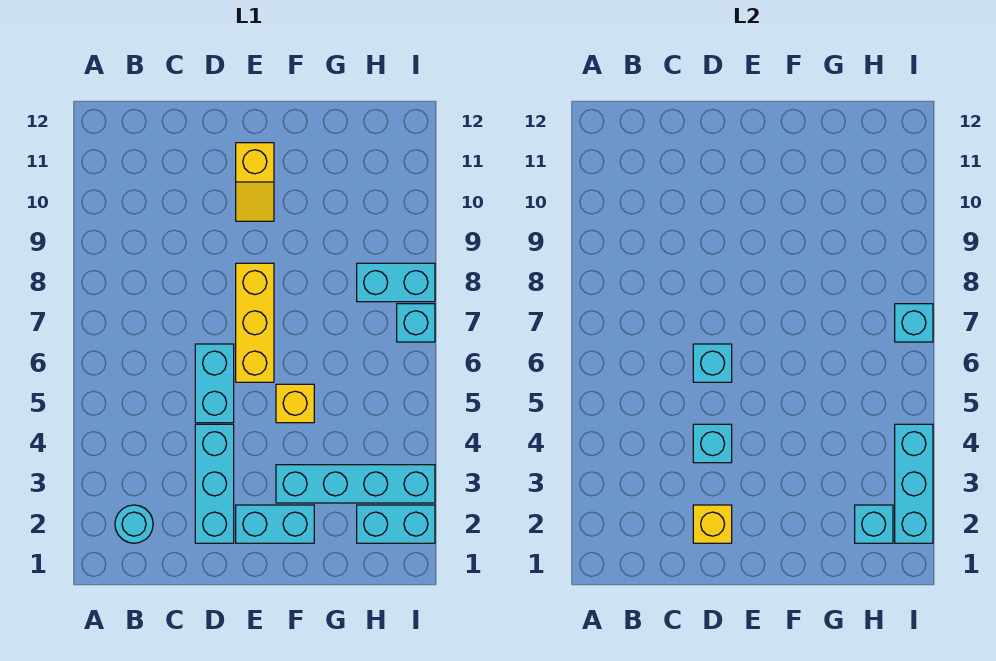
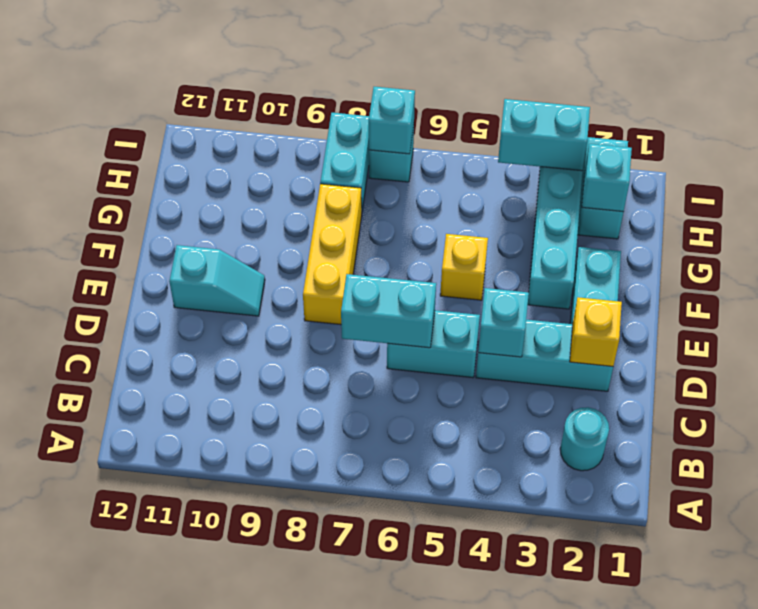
cyan brick D6 level 2 -> cyan brick D6:D7 level 2
yellow brick E6:E8 level 1 -> yellow brick E8:G8 level 1
yellow slope E10:E11 level 1 top 11 -> cyan slope E10:E11 level 1 top 11
cyan brick I2:I4 level 2 -> cyan brick I3:I4 level 2

